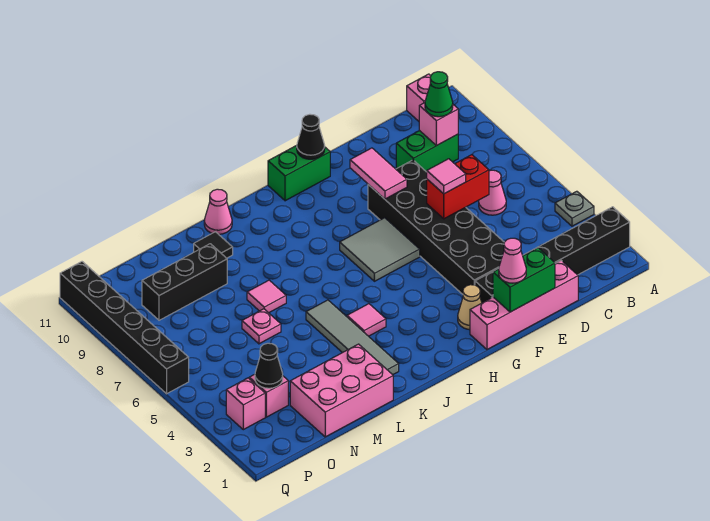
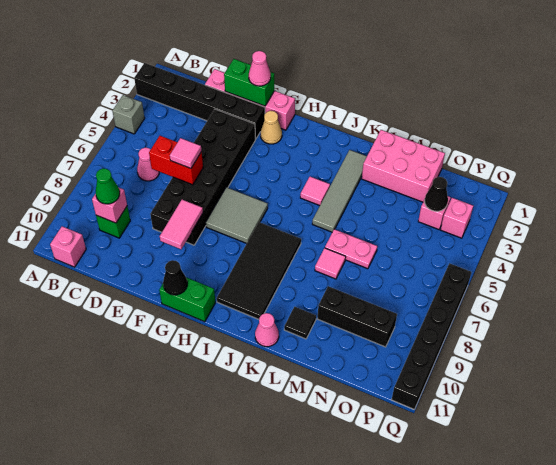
grey plate A4 level 1 -> grey brick A4 level 1
green brick C9:D9 level 1 -> green brick C9 level 1
none -> black tile I7:J10 level 1
pink plate M6 level 1 -> pink plate L6:M6 level 1

